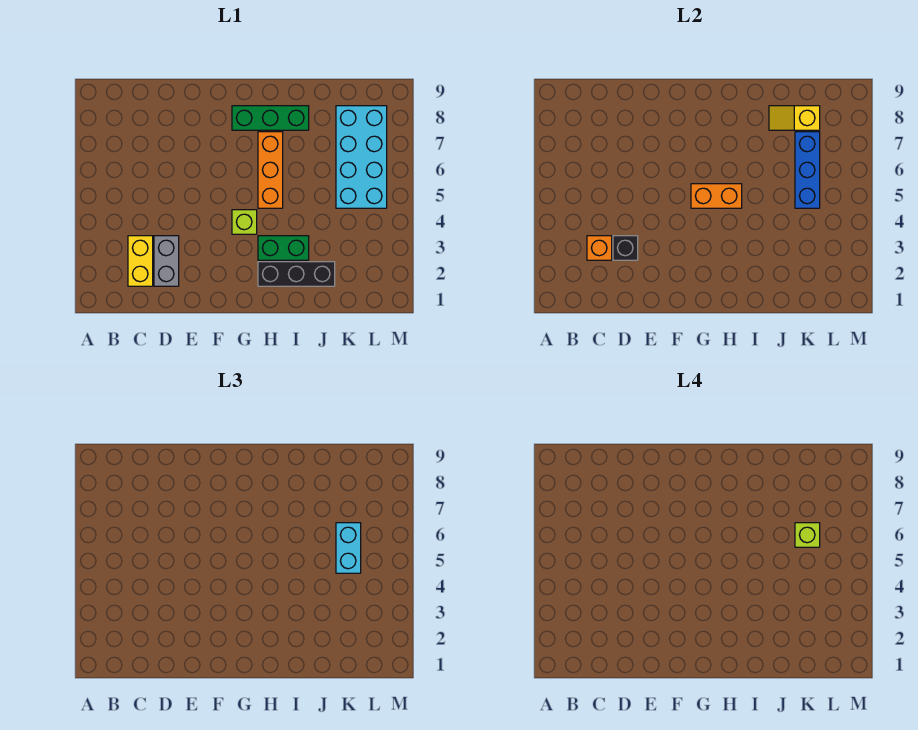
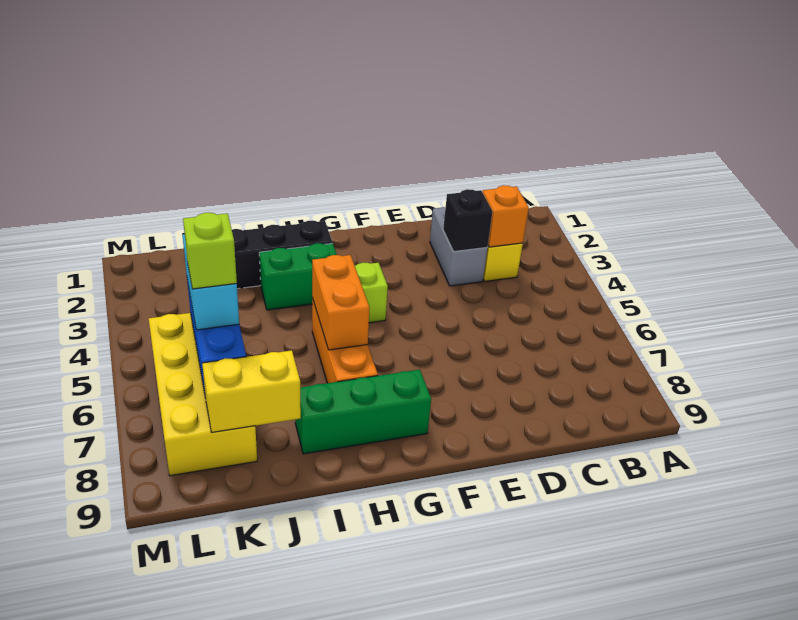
orange brick G5:H5 level 2 -> orange brick H5:H6 level 2
yellow slope J8:K8 level 2 top K -> yellow brick J8:K8 level 2
cyan brick K5:L8 level 1 -> yellow brick K5:L8 level 1

